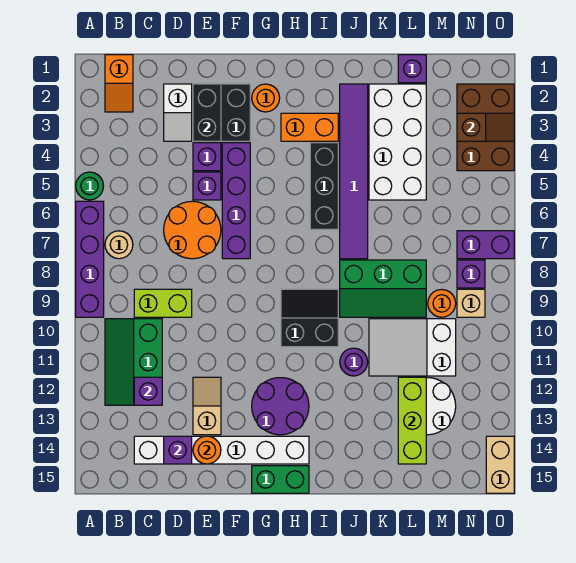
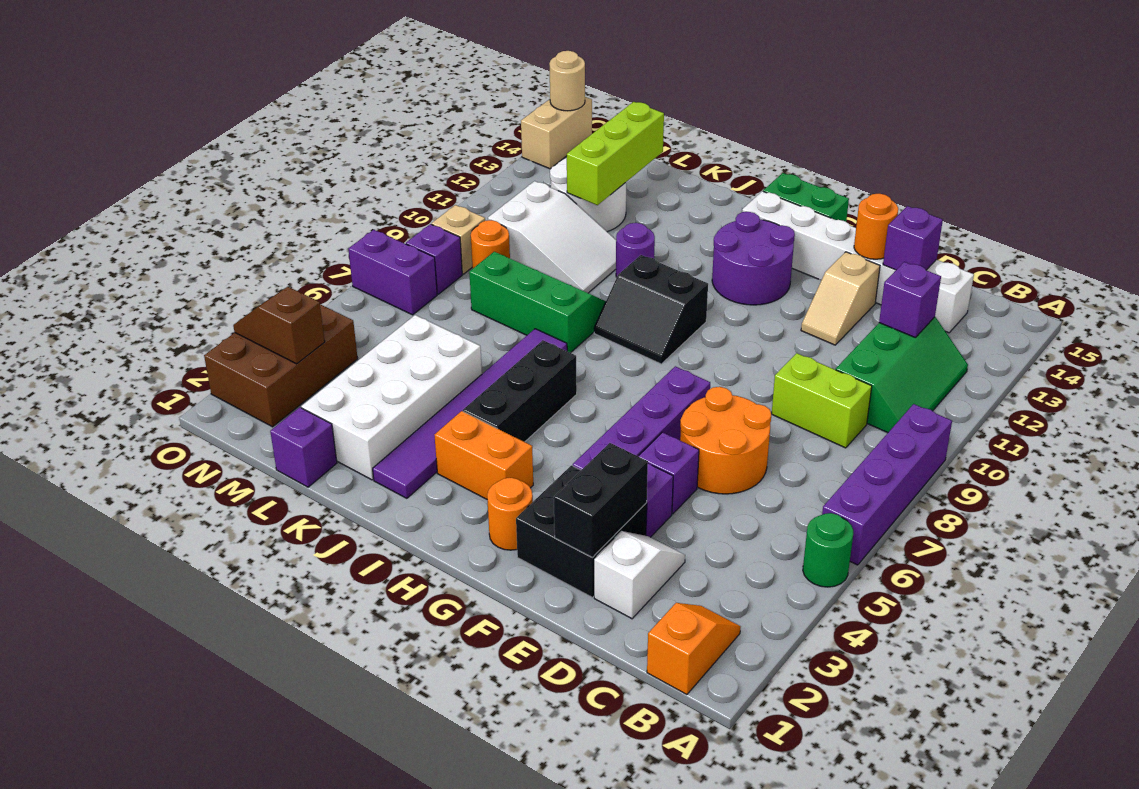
tan round brick B7 level 1 -> tan round brick O15 level 2

